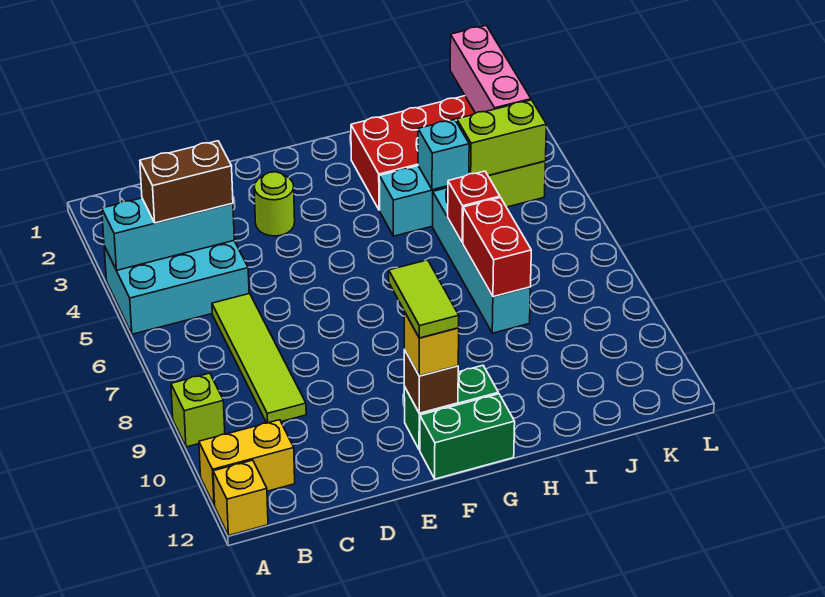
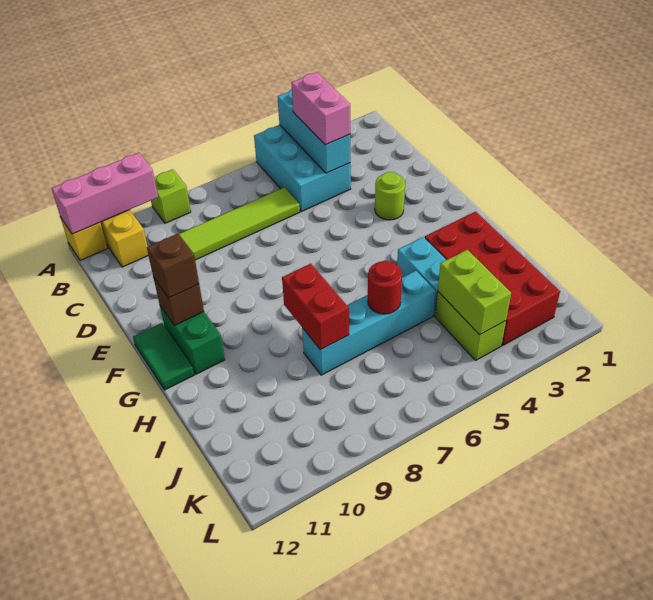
brown brick B4:C4 level 3 -> pink brick B4:C4 level 3
lime tile F10:F11 level 4 -> none
yellow brick F11 level 3 -> brown brick F11 level 3
green brick F12:G12 level 1 -> green tile F12:G12 level 1
cyan brick I4 level 2 -> none
red brick I6 level 2 -> red round brick I6 level 2
red brick I7:I8 level 2 -> red brick H8:I8 level 2
pink brick K1:K3 level 2 -> pink brick A10:A12 level 2

